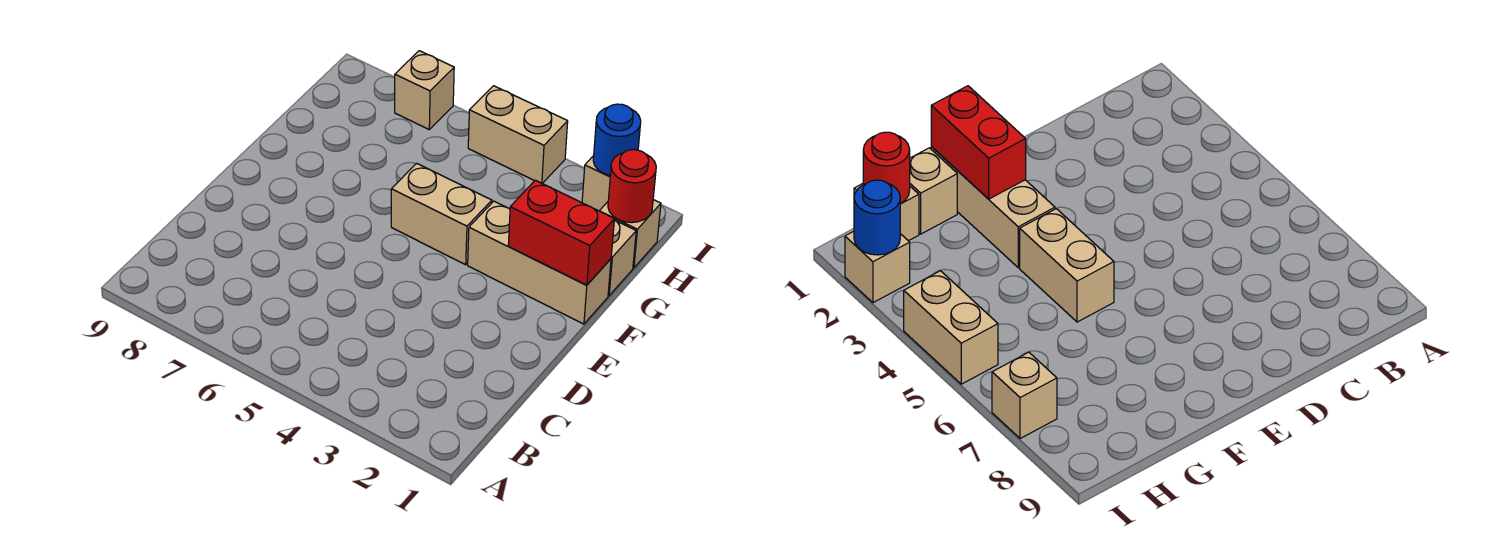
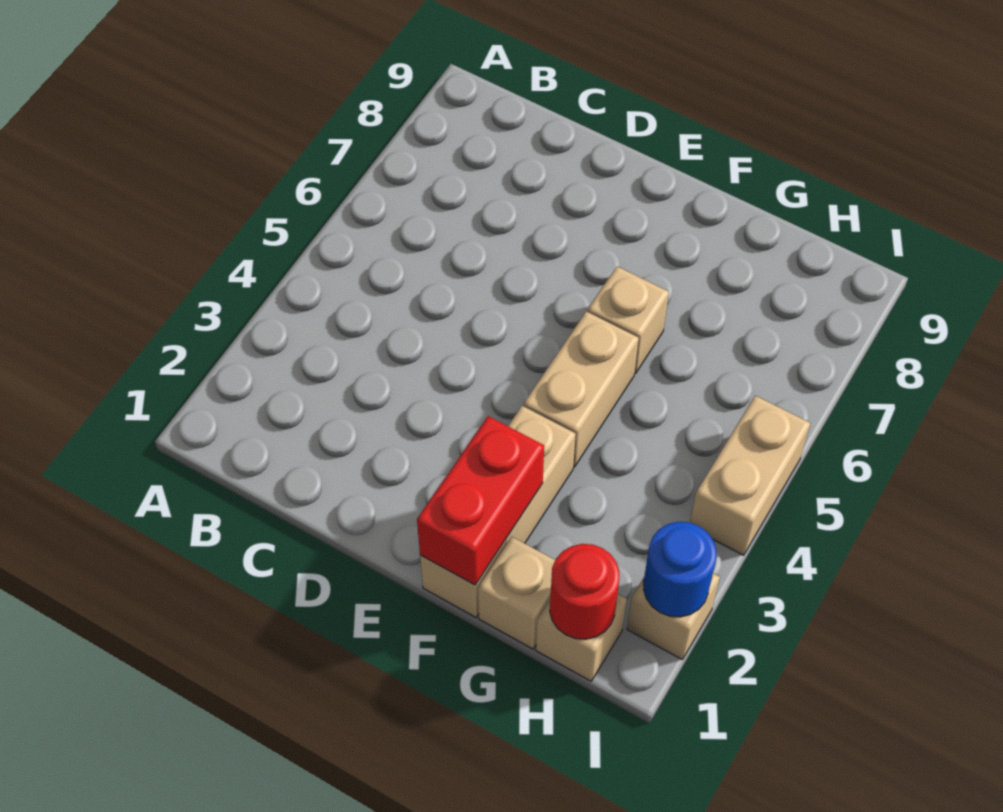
tan brick I7 level 1 -> tan brick F6 level 1

